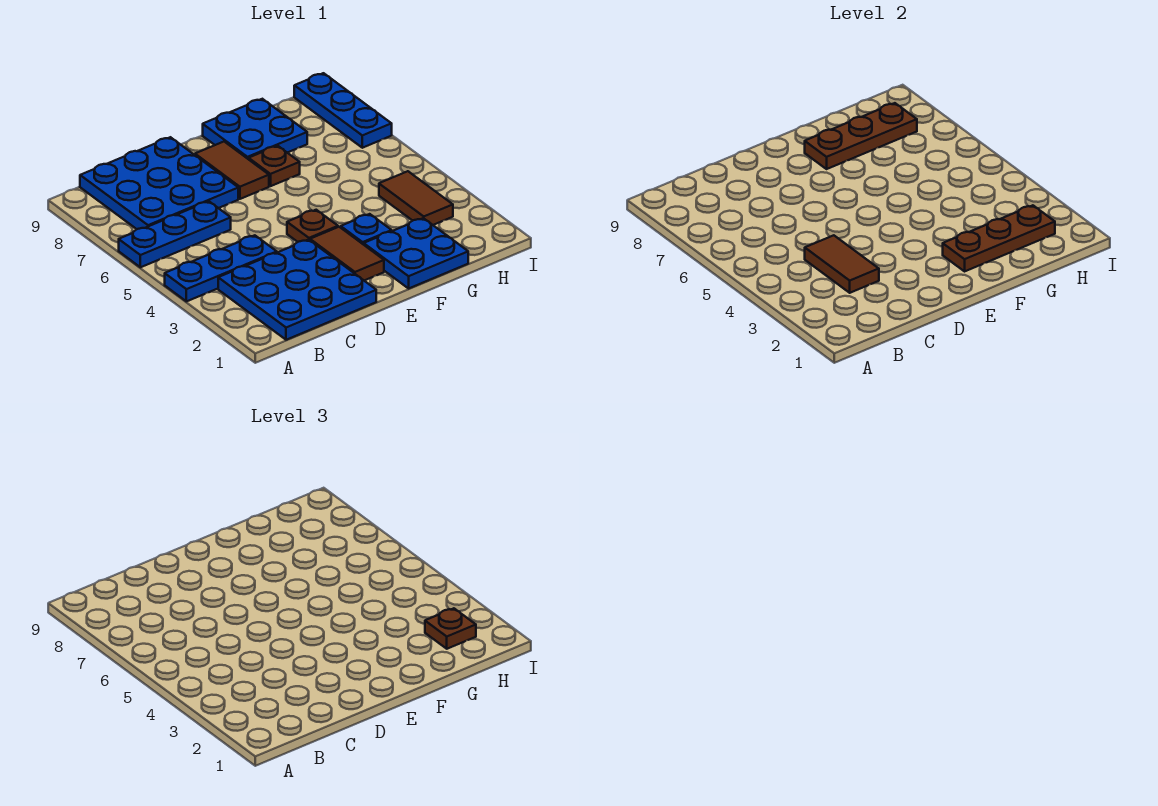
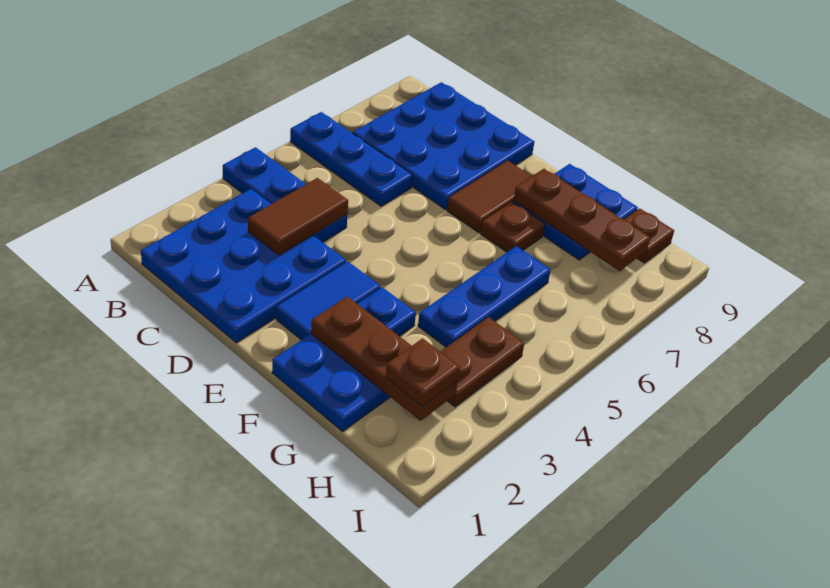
brown tile E2:E3 level 1 -> blue tile E2:E3 level 1
brown plate E4 level 1 -> brown plate H9 level 1
brown tile H3:H4 level 1 -> brown plate H3:H4 level 1
blue plate I7:I9 level 1 -> blue plate G4:G6 level 1

